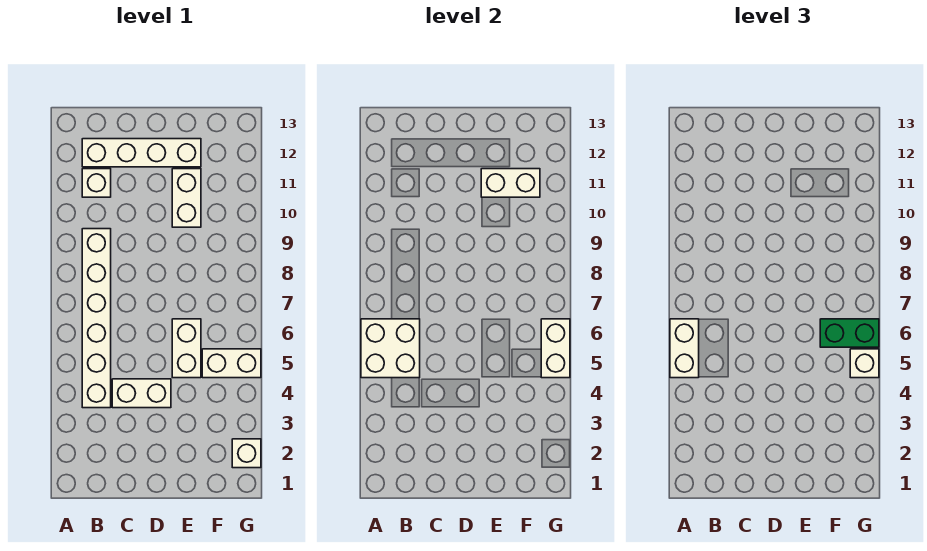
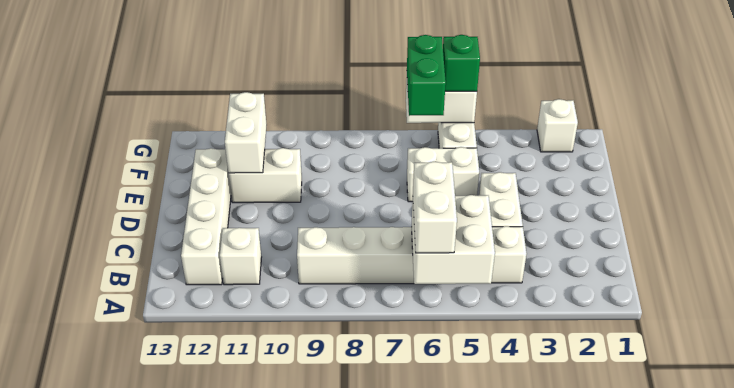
white brick A5:A6 level 3 -> white brick A6:B6 level 3
white brick G5 level 3 -> green brick G5 level 3

